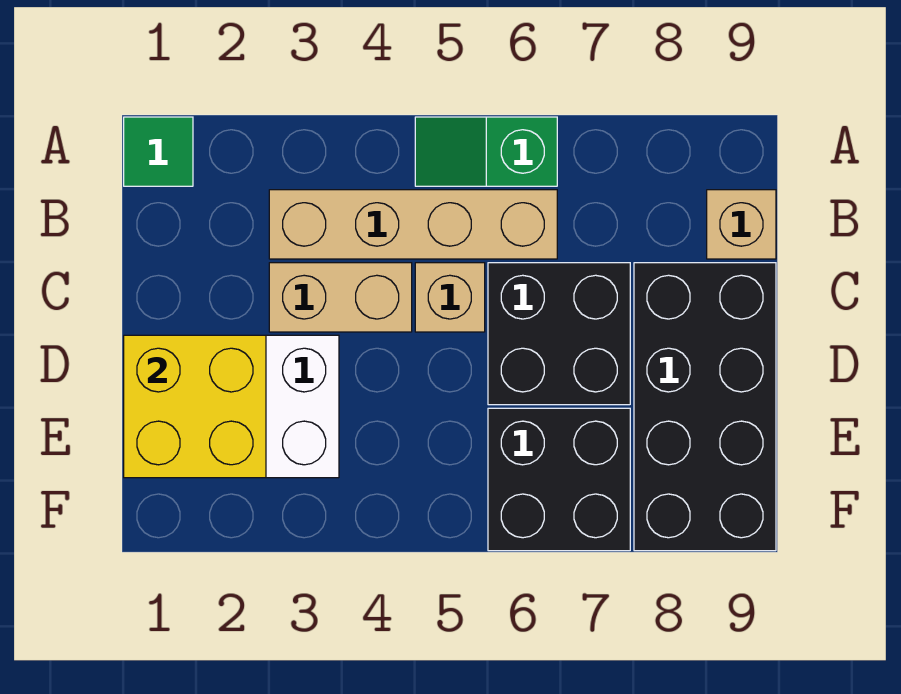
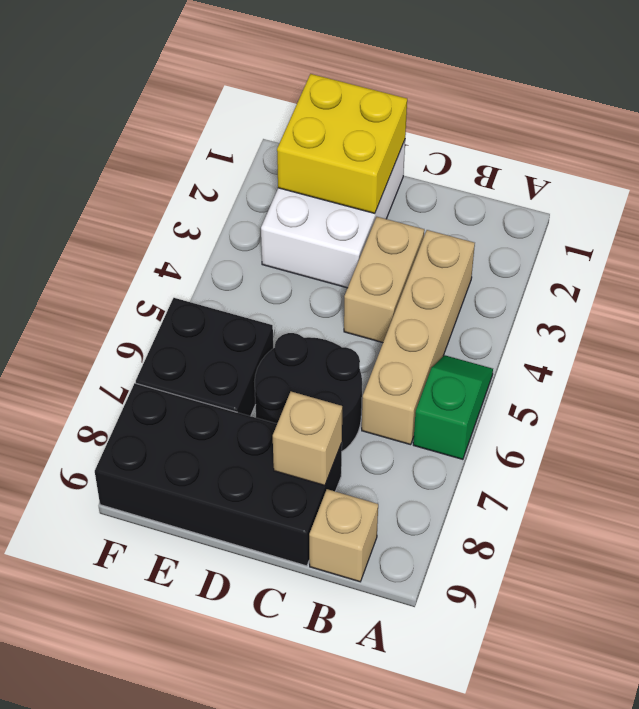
green tile A1 level 1 -> none
tan brick C5 level 1 -> tan brick C8 level 2
black brick C6:D7 level 1 -> black round brick C6:D7 level 1

